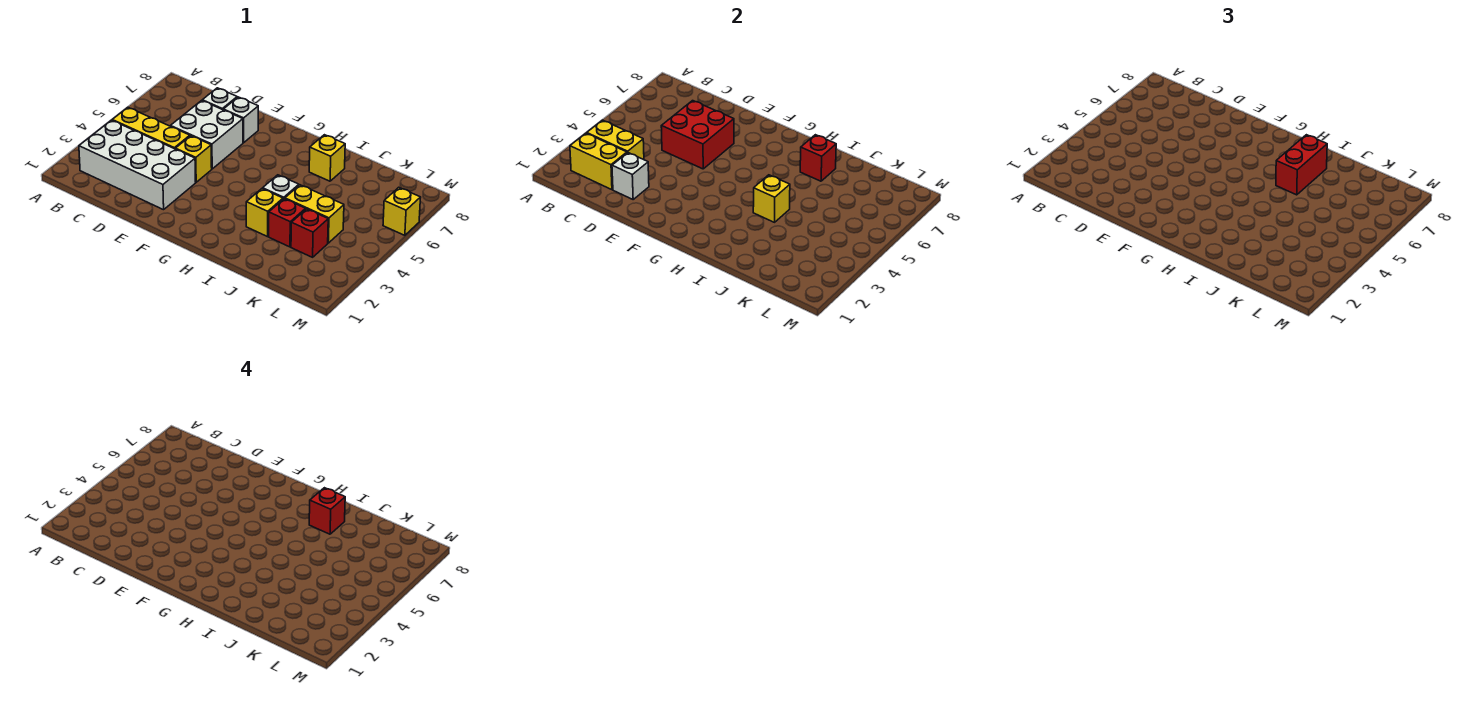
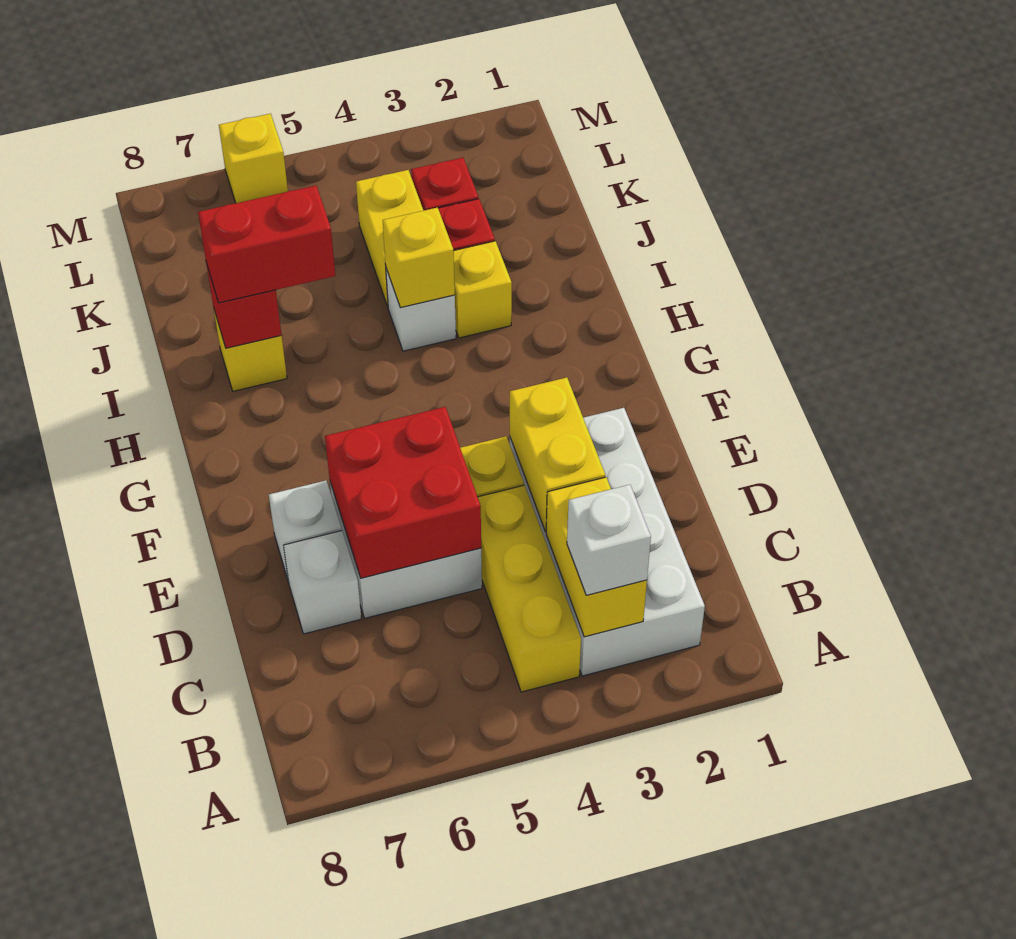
yellow brick B2:C2 level 2 -> yellow brick D3:E3 level 2
white brick D2 level 2 -> white brick B3 level 3
red brick I7 level 4 -> none

